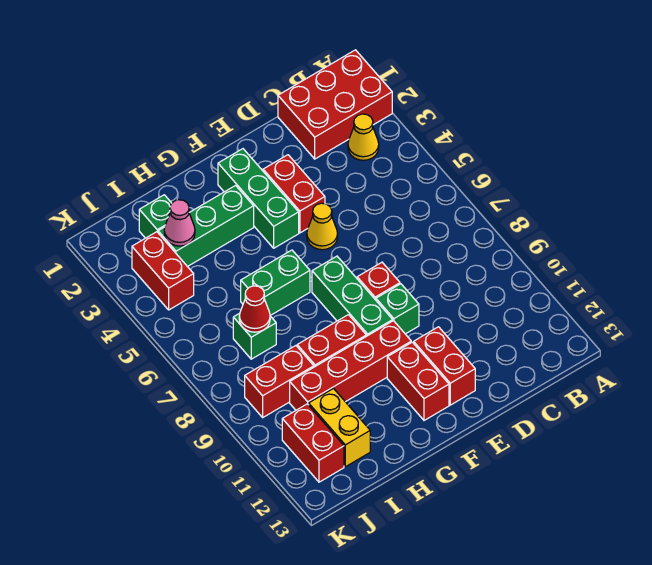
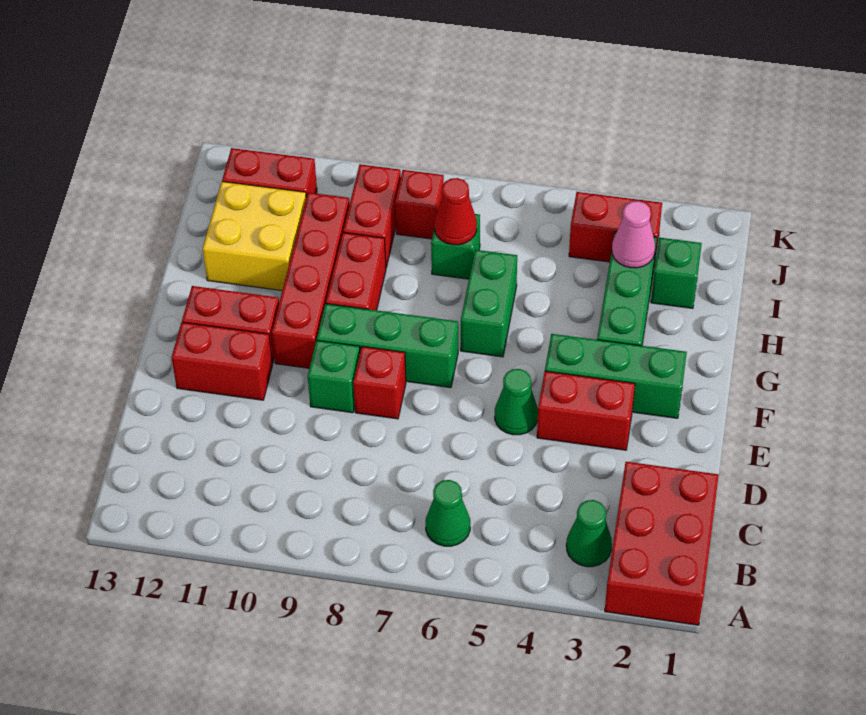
yellow cone B3 level 1 -> green cone B3 level 1
none -> green cone B6 level 1
yellow cone E5 level 1 -> green cone E5 level 1
yellow brick I11:I12 level 1 -> yellow brick H11:I12 level 1
none -> red brick J8 level 1

